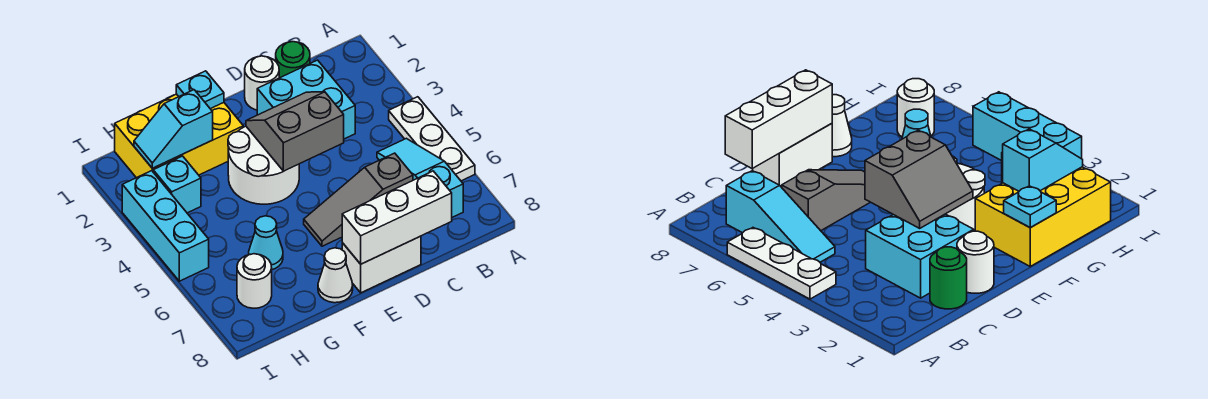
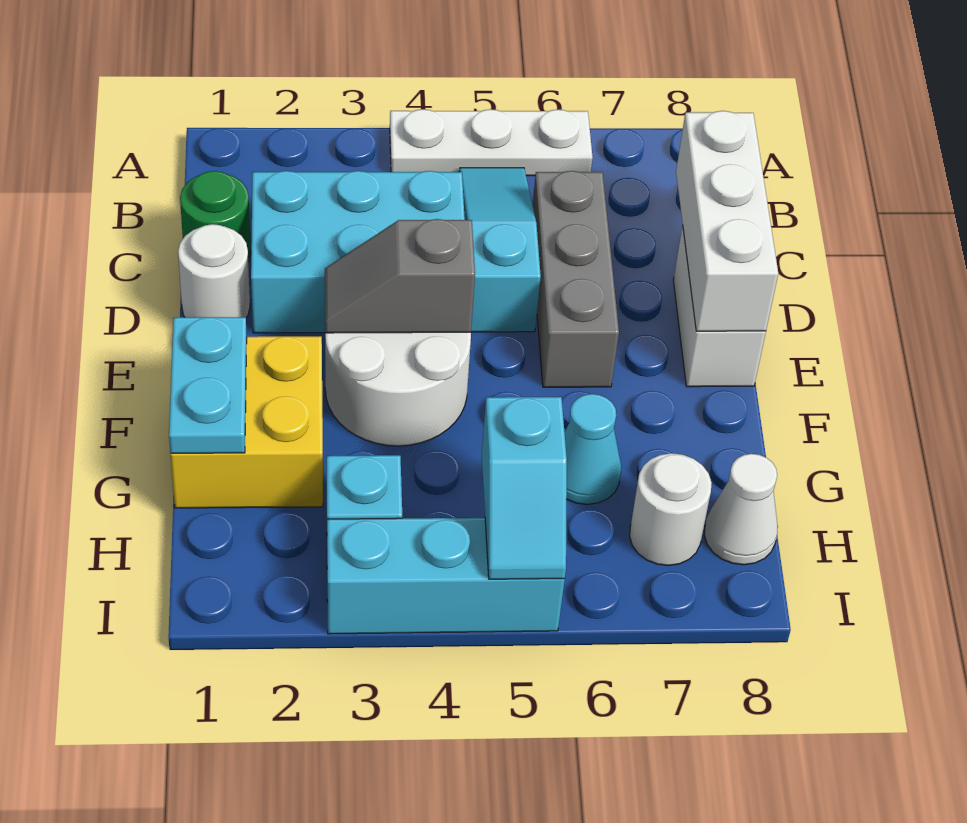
cyan slope B5:B7 level 1 top 7 -> cyan slope B5:D5 level 1 top D
cyan brick C2:D3 level 1 -> cyan brick C2:D4 level 1
grey slope C6:E6 level 1 top C -> grey brick C6:E6 level 1
grey slope D3:E4 level 2 top 4 -> grey slope E3:E4 level 2 top 4
yellow brick F1:H2 level 1 -> yellow brick F1:G2 level 1
cyan plate F1 level 2 -> cyan plate F1:G1 level 2
white cone F8 level 1 -> white cone H8 level 1
cyan slope G2:H2 level 2 top G -> cyan slope H5:I5 level 2 top H

